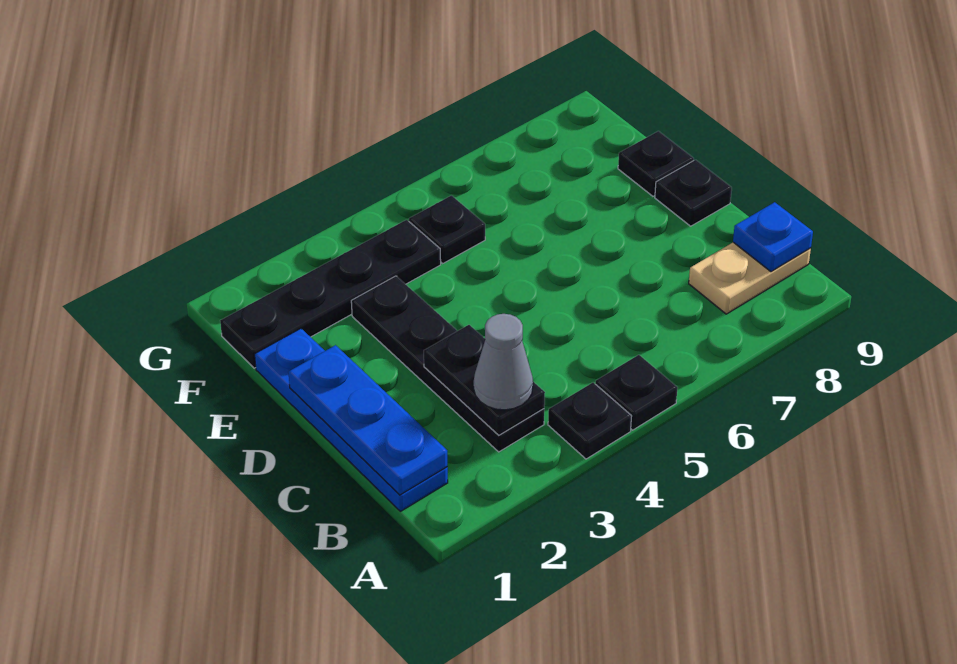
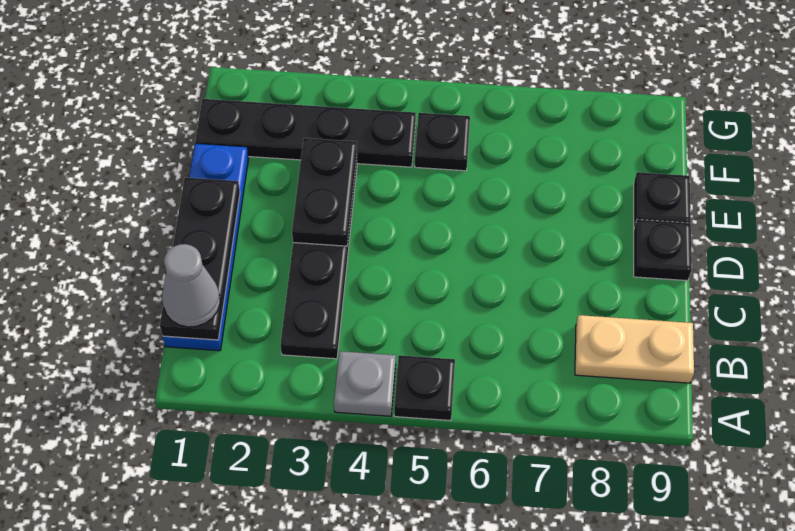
black plate A4 level 1 -> grey plate A4 level 1
blue plate B1:D1 level 2 -> black plate B1:D1 level 2
black plate B3:C3 level 2 -> black plate D3:E3 level 2
grey cone B3 level 3 -> grey cone B1 level 3
blue plate B9 level 2 -> none

